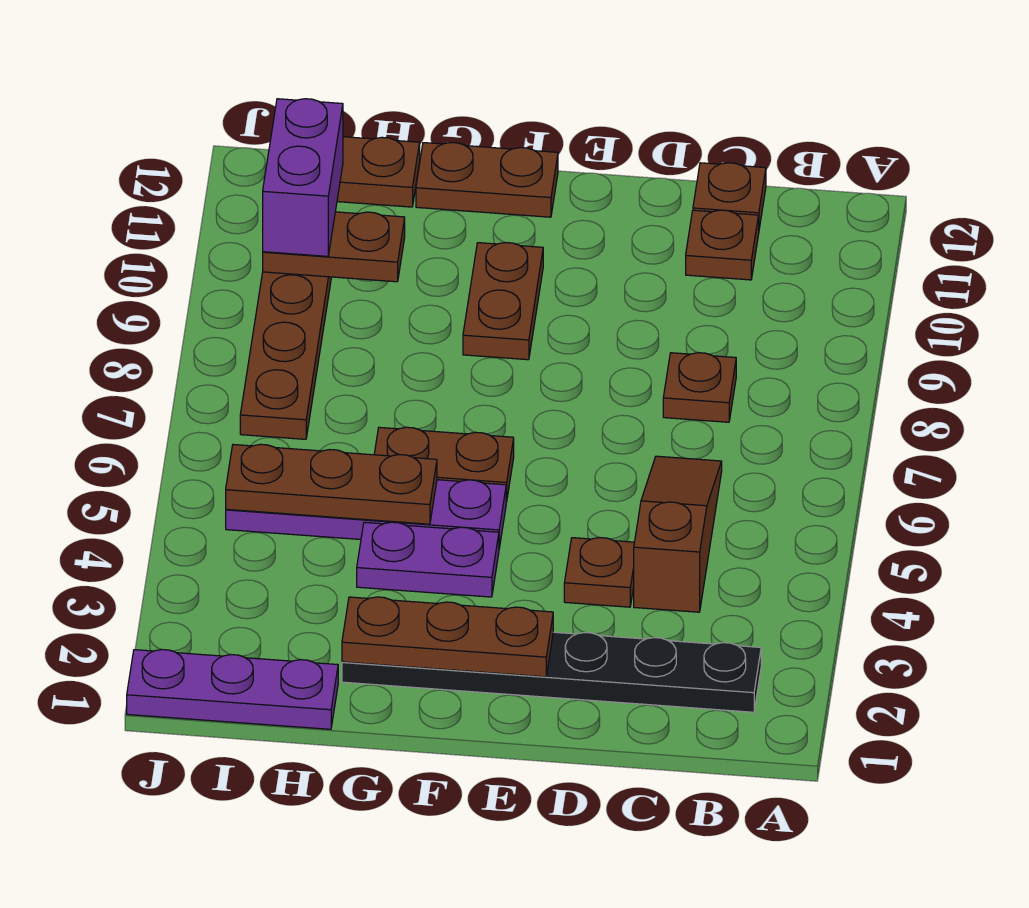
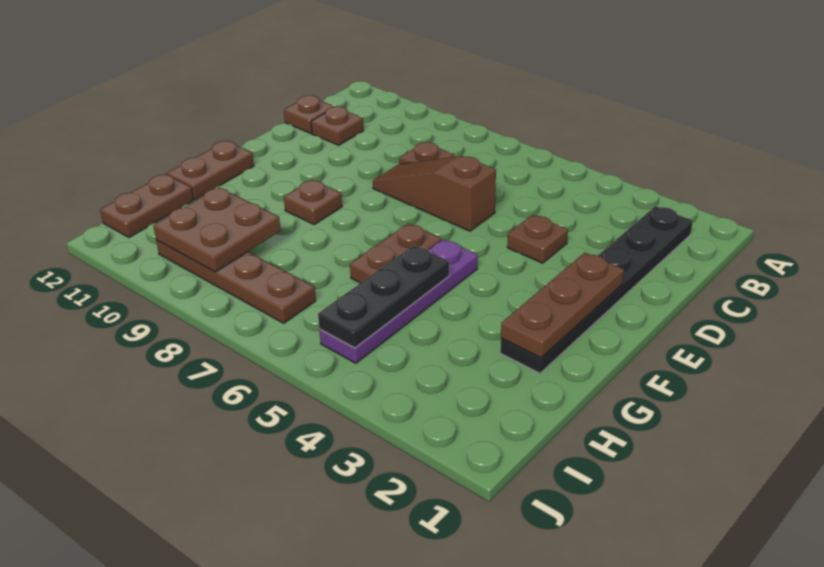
brown slope C4:C6 level 1 top 4 -> brown slope D6:D8 level 1 top 6
purple plate F4:G4 level 1 -> none
brown plate F9:F10 level 1 -> brown plate F9 level 1
brown plate G5:I5 level 2 -> black plate G5:I5 level 2
purple plate H1:J1 level 1 -> none
brown plate H10:I10 level 2 -> brown plate H9:I10 level 2
purple brick I10:I11 level 3 -> none

